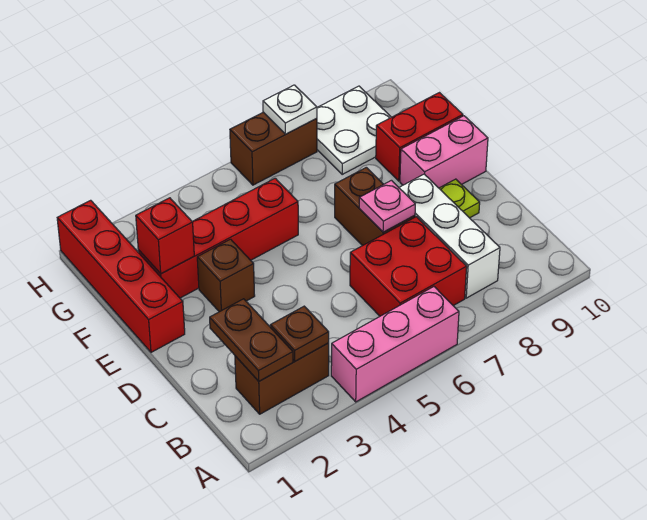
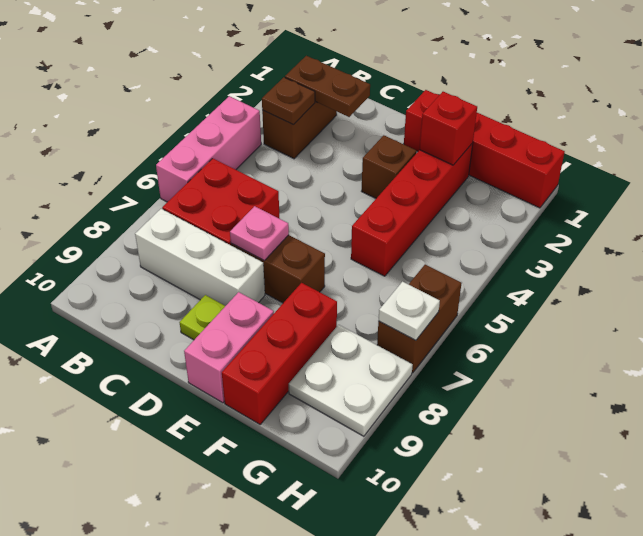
red brick F9:F10 level 1 -> red brick F8:F10 level 1

